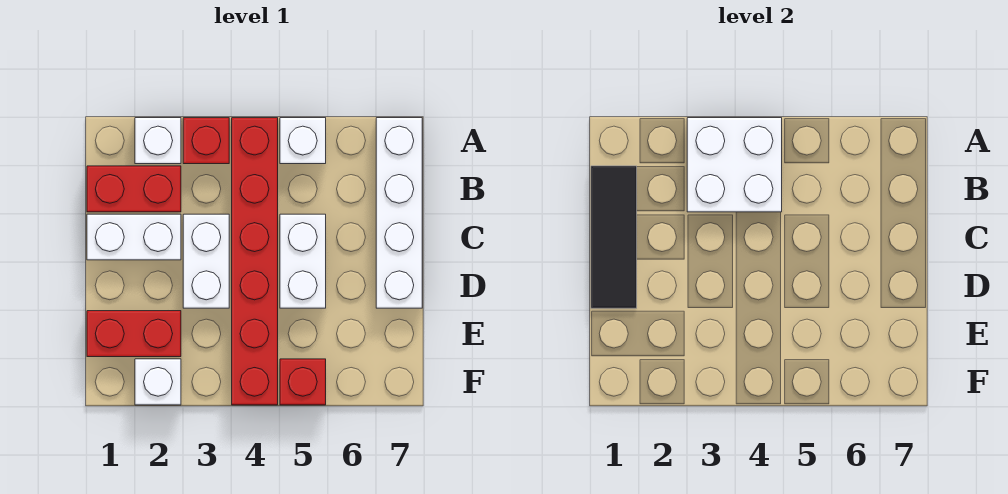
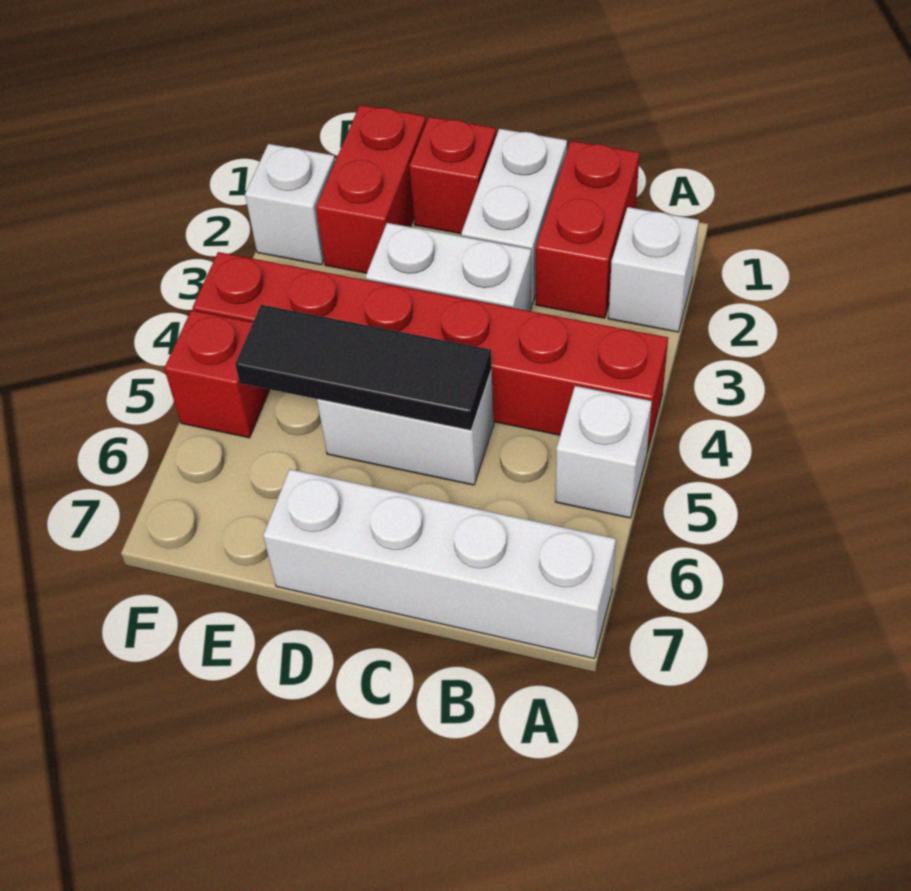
red brick A3 level 1 -> red brick D1 level 1
white brick A3:B4 level 2 -> none
black tile B1:D1 level 2 -> black tile C5:E5 level 2

